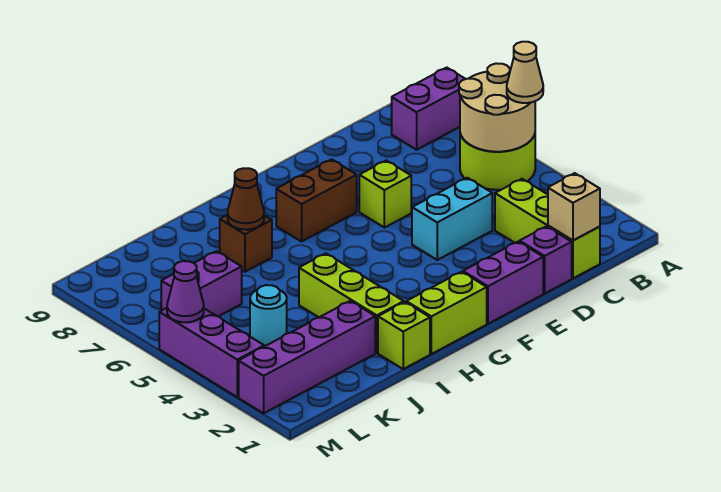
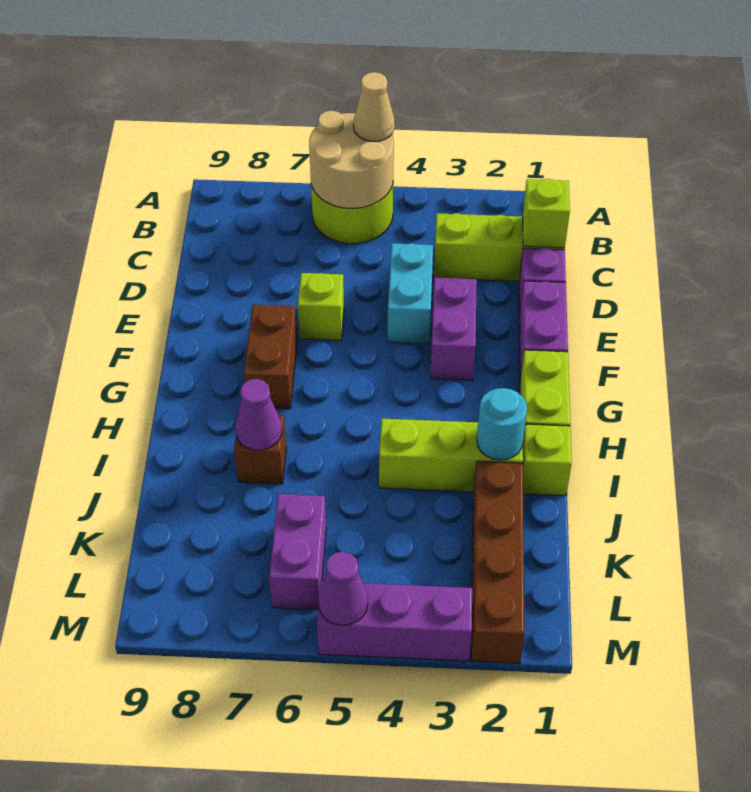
purple brick A8:B8 level 1 -> purple brick E3:F3 level 1
tan brick C1 level 2 -> lime brick C1 level 2
brown cone I7 level 2 -> purple cone I7 level 2
purple brick J2:M2 level 1 -> brown brick J2:M2 level 1
cyan round brick K4 level 1 -> cyan round brick I2 level 2

